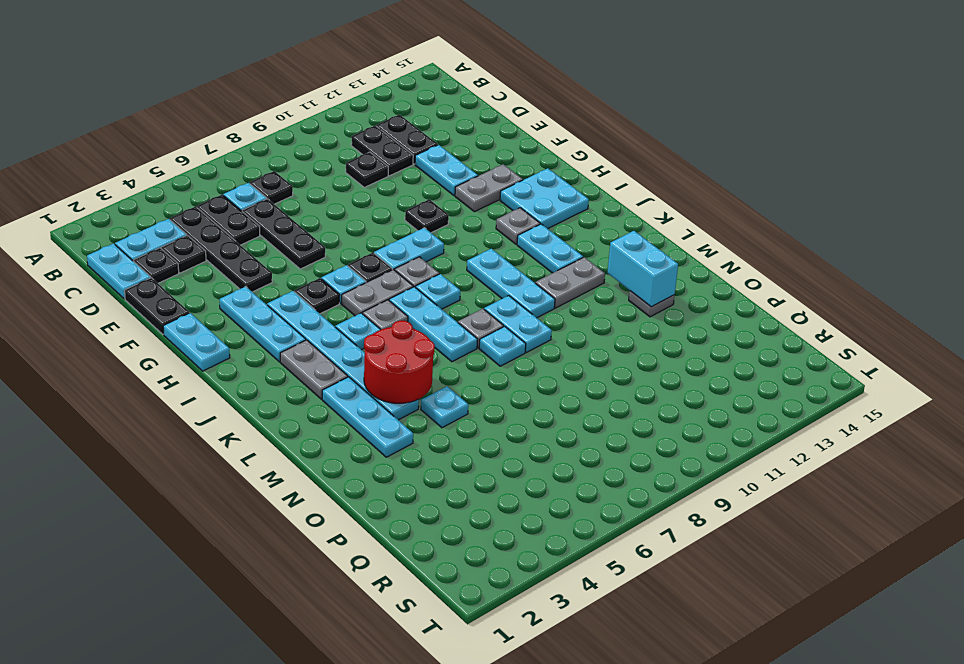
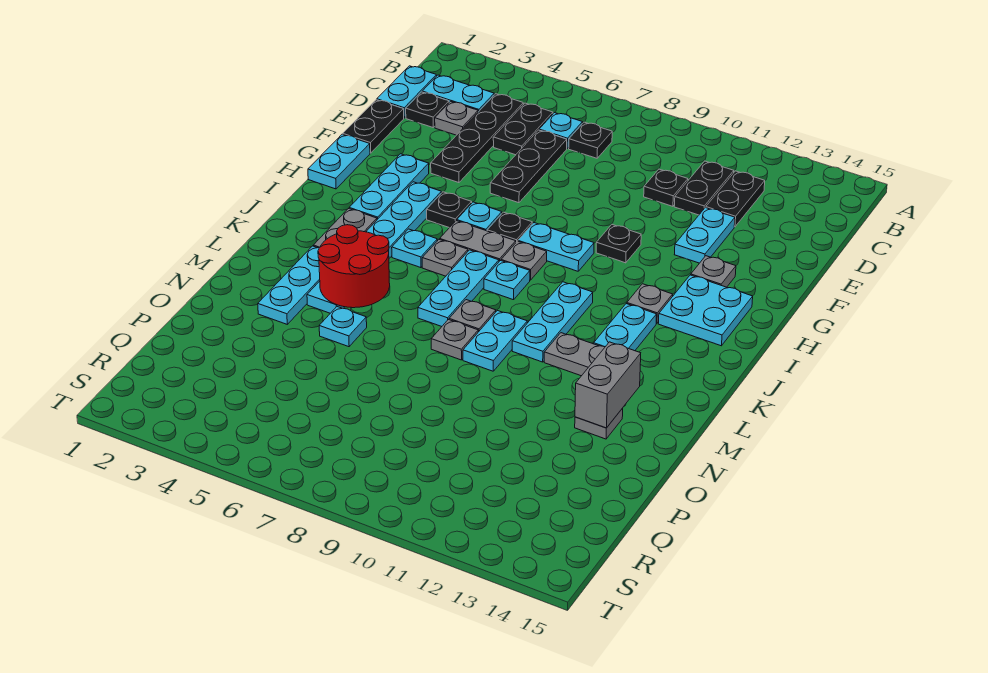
black plate D3 level 1 -> grey plate D3 level 1
grey plate G12:G13 level 1 -> grey plate G13 level 1
cyan plate M8 level 1 -> grey plate M8 level 1
cyan brick M13:N13 level 2 -> grey brick M13:N13 level 2

